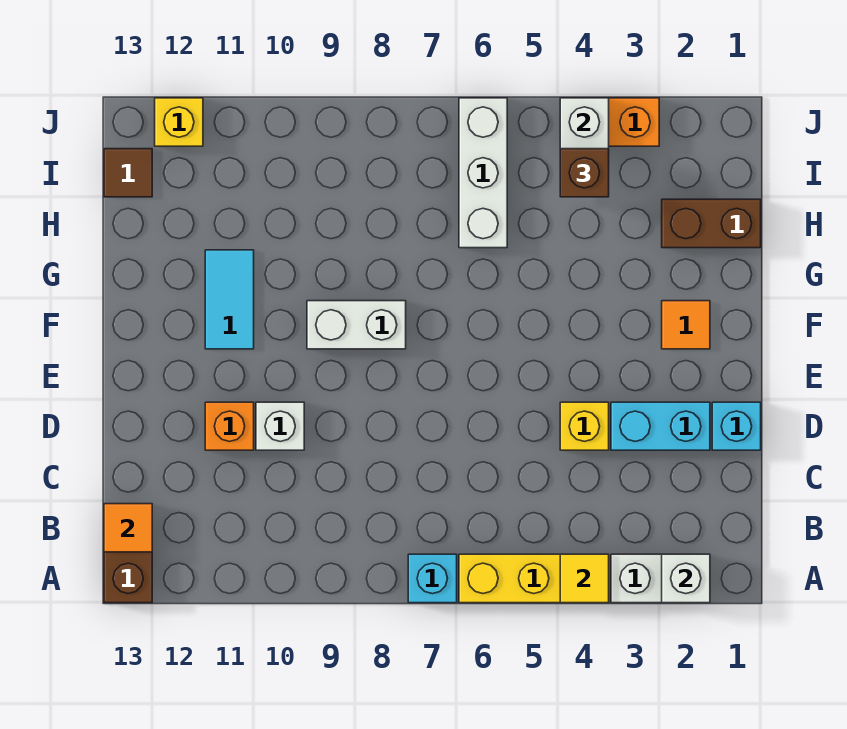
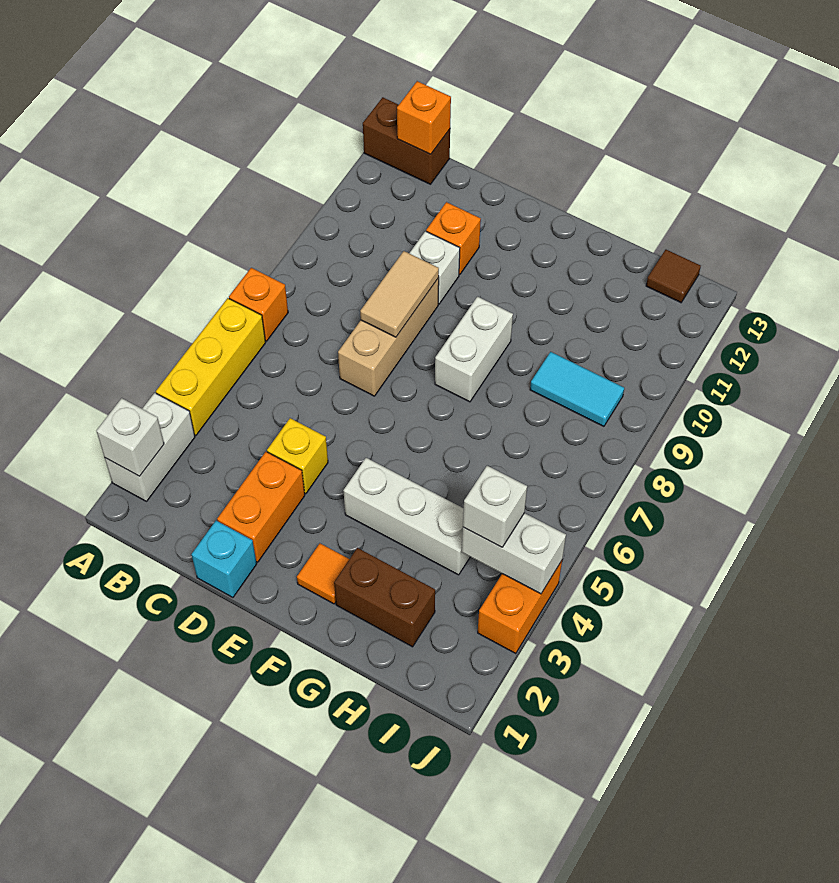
yellow tile A4 level 2 -> none
cyan brick A7 level 1 -> orange brick A7 level 1
orange tile B13 level 2 -> orange brick B13 level 2
cyan brick D2:D3 level 1 -> orange brick D2:D3 level 1
none -> tan brick D7:D9 level 1
none -> tan tile D8:D9 level 2
cyan tile F11:G11 level 1 -> cyan tile H9:I9 level 1
brown brick H1:H2 level 1 -> brown brick G2:H2 level 1
white brick H6:J6 level 1 -> white brick F4:H4 level 1
brown brick I4 level 3 -> white brick I4 level 3
yellow brick J12 level 1 -> none

